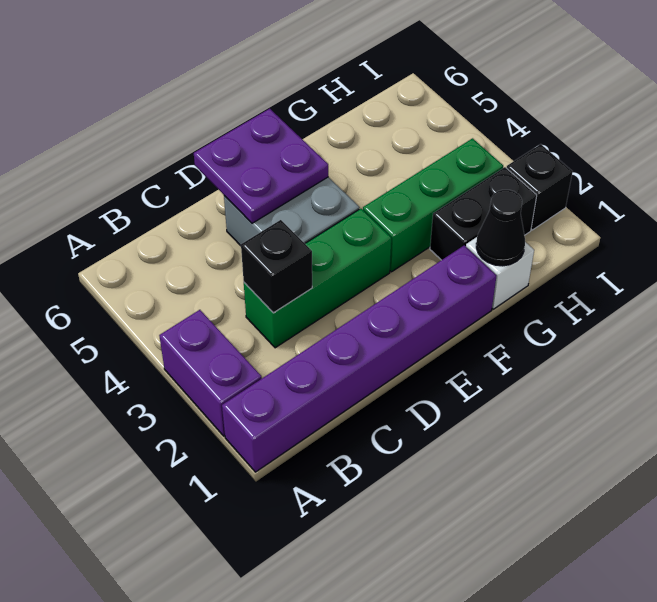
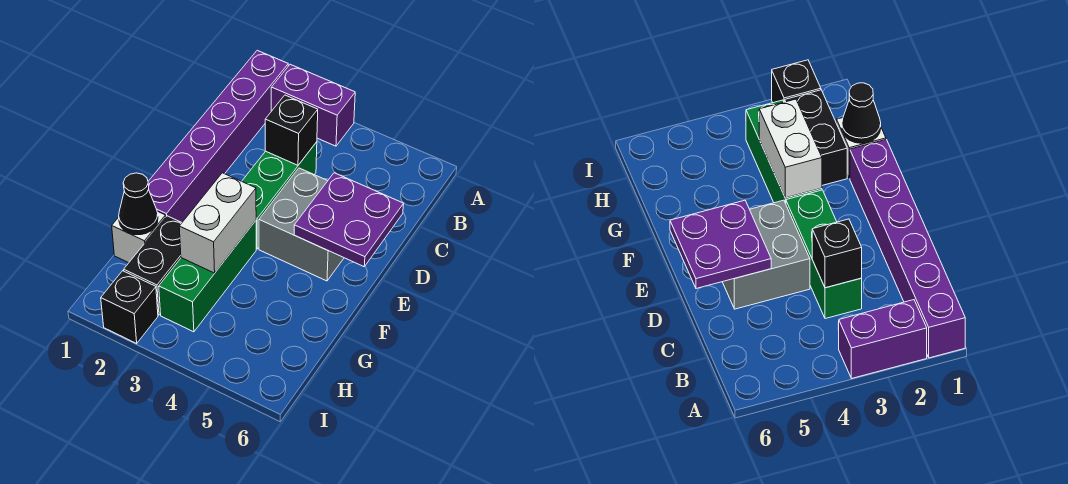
none -> white brick F3:G3 level 2

